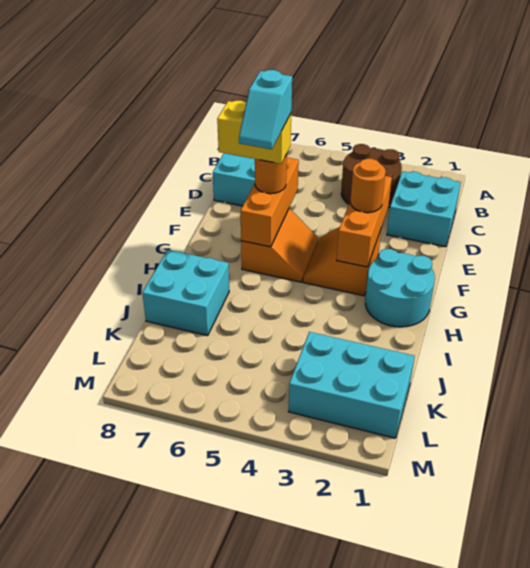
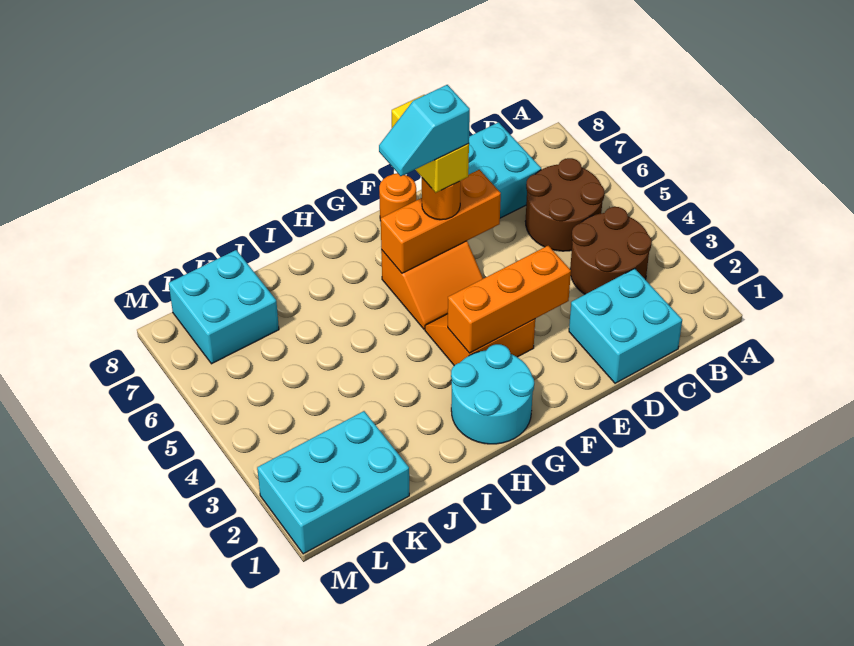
none -> brown round brick B5:C6 level 1
orange round brick F3 level 3 -> orange round brick F8 level 1
cyan brick I7:J8 level 1 -> cyan brick K7:L8 level 1
cyan brick K1:L3 level 1 -> cyan brick K1:M2 level 1

